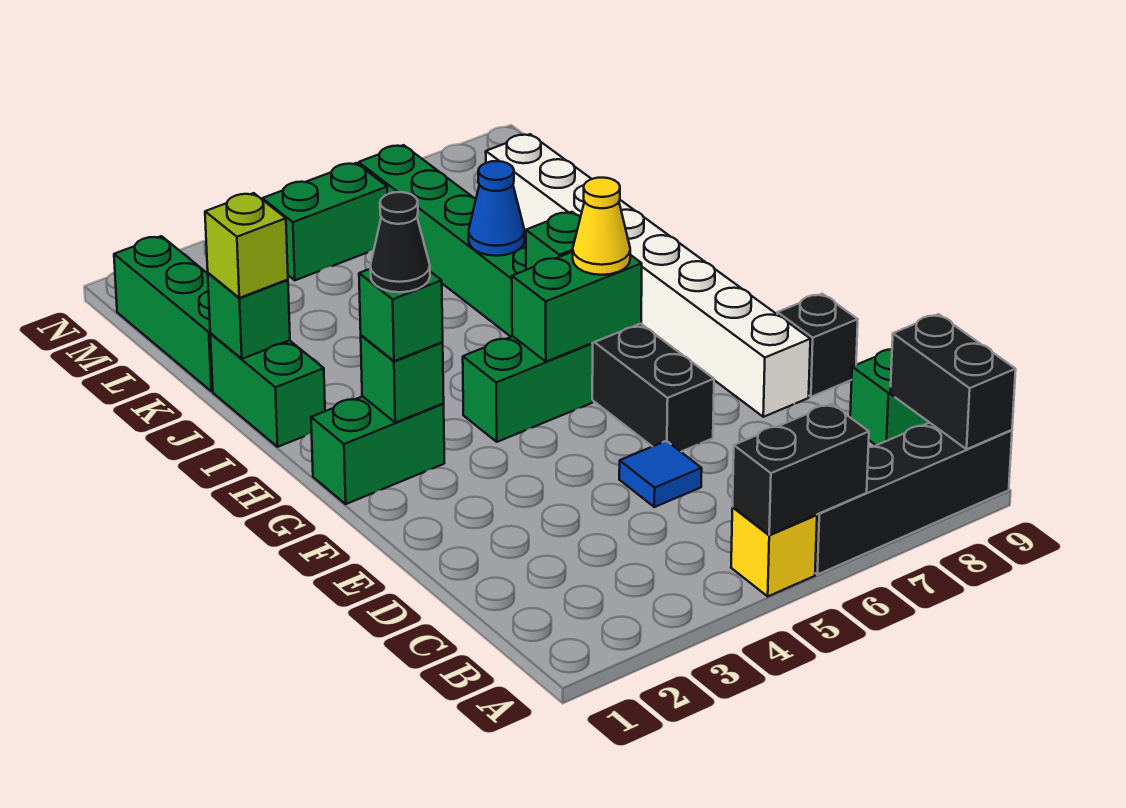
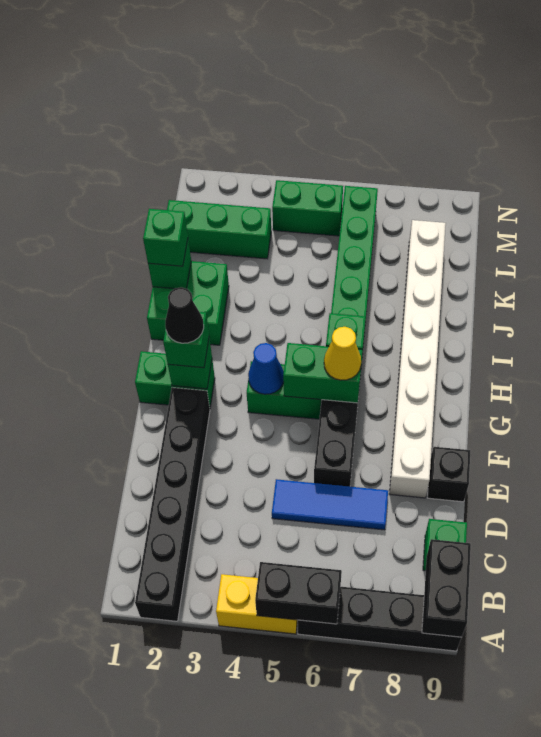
none -> black brick A2:F2 level 1
yellow brick A5 level 1 -> yellow brick A4:A5 level 1
blue tile D5 level 1 -> blue tile D5:D7 level 1
green brick I1:J1 level 1 -> green brick I1:J2 level 1
lime brick J1 level 3 -> green brick J1 level 3
blue cone J6 level 2 -> blue cone G4 level 2
green brick K1:M1 level 1 -> green brick L1:L3 level 1

